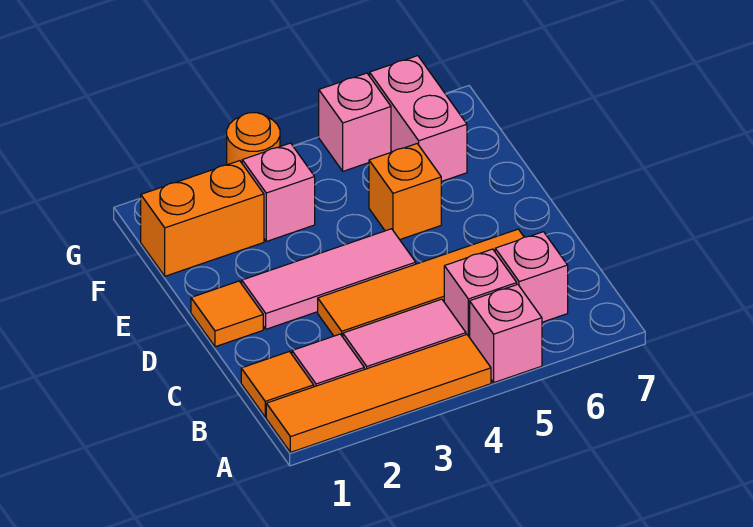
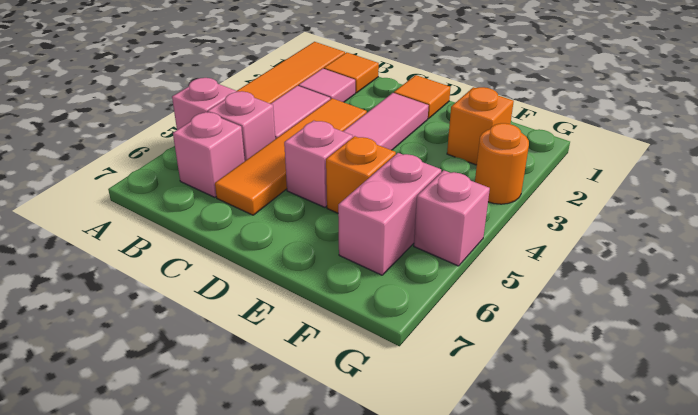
orange brick F1:F2 level 1 -> orange brick F2 level 1
pink brick F3 level 1 -> pink brick D5 level 1
pink brick F6:G6 level 1 -> pink brick F5:F6 level 1

